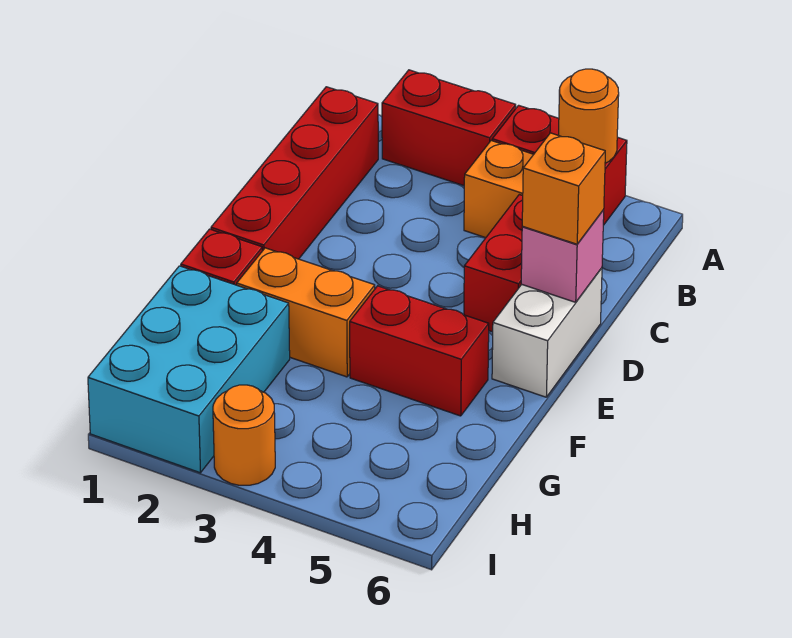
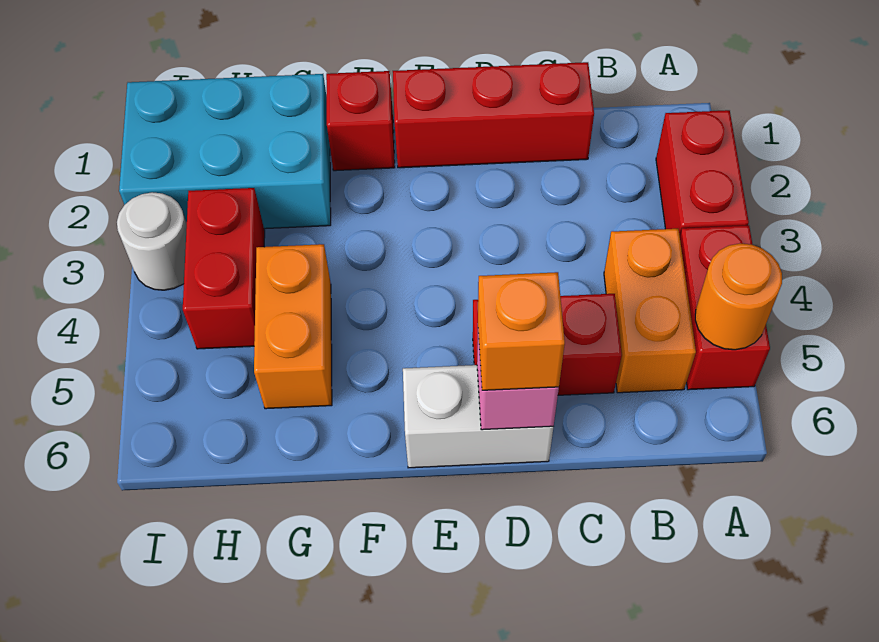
red brick B1:E1 level 1 -> red brick C1:E1 level 1
orange brick F2:F3 level 1 -> orange brick G4:G5 level 1
red brick F4:F5 level 1 -> red brick H3:H4 level 1
orange round brick I3 level 1 -> white round brick I3 level 1

